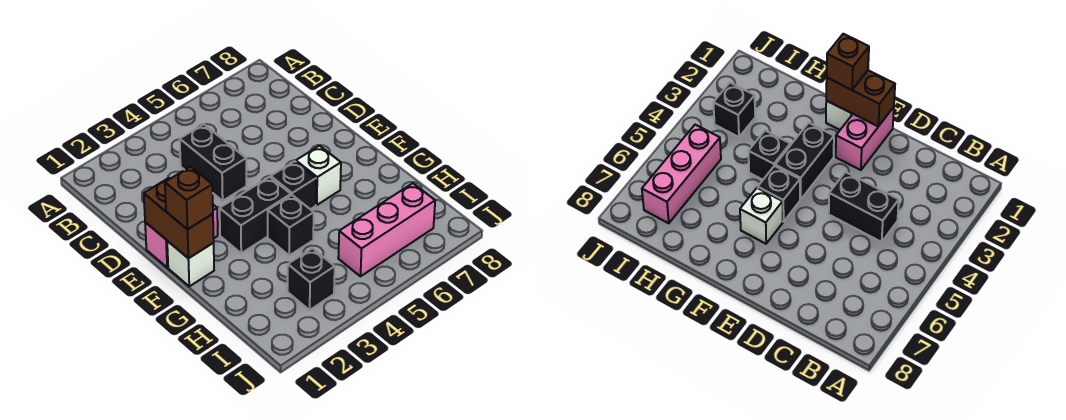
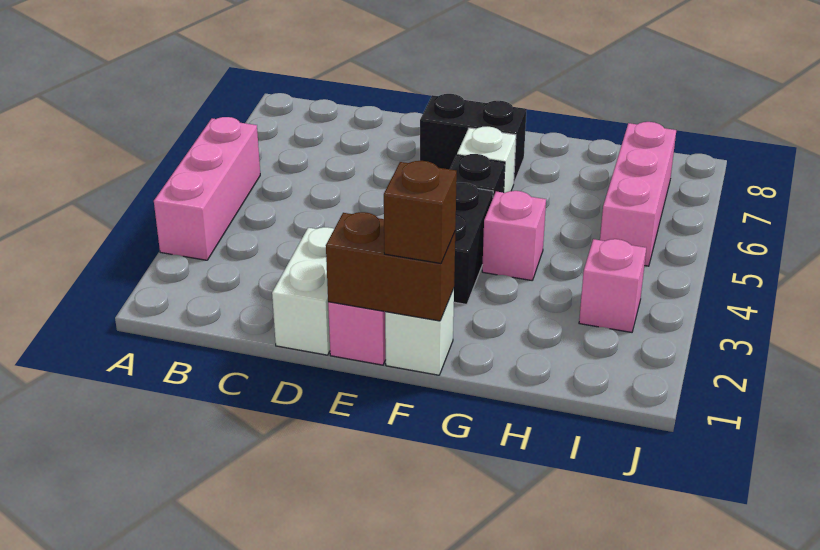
none -> pink brick A3:A5 level 1
black brick C4:D4 level 1 -> black brick E7:F7 level 1
none -> white brick D1:D2 level 1
black brick G4 level 1 -> pink brick G4 level 1
black brick I3 level 1 -> pink brick I3 level 1

